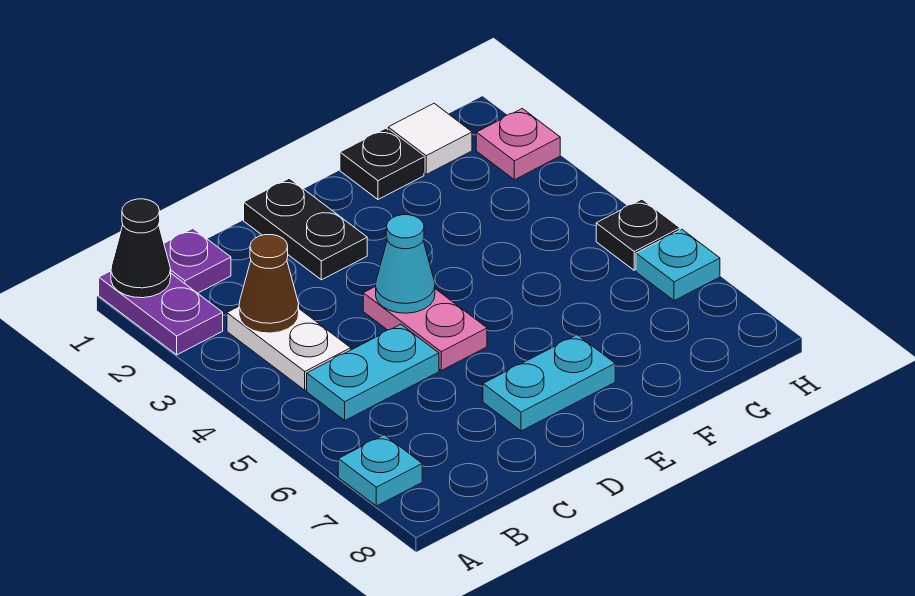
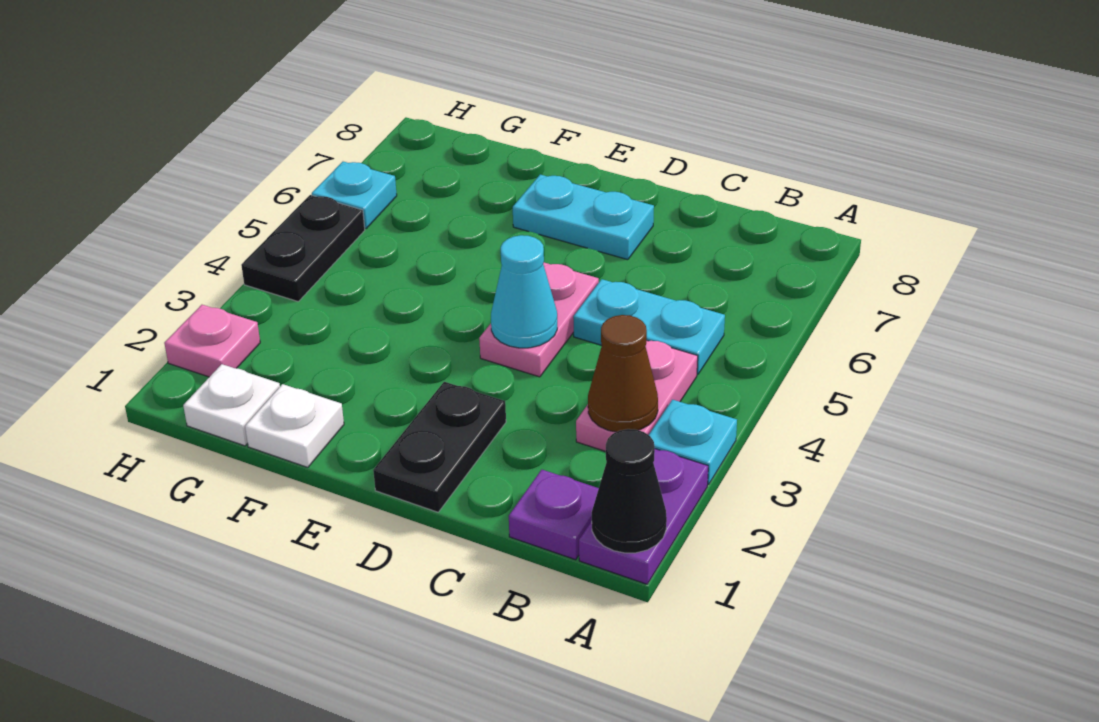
cyan plate A7 level 1 -> cyan plate A3 level 1
white plate B3:B4 level 1 -> pink plate B3:B4 level 1
black plate F1 level 1 -> white plate F1 level 1
white tile G1 level 1 -> white plate G1 level 1
black plate H5 level 1 -> black plate H4:H5 level 1

